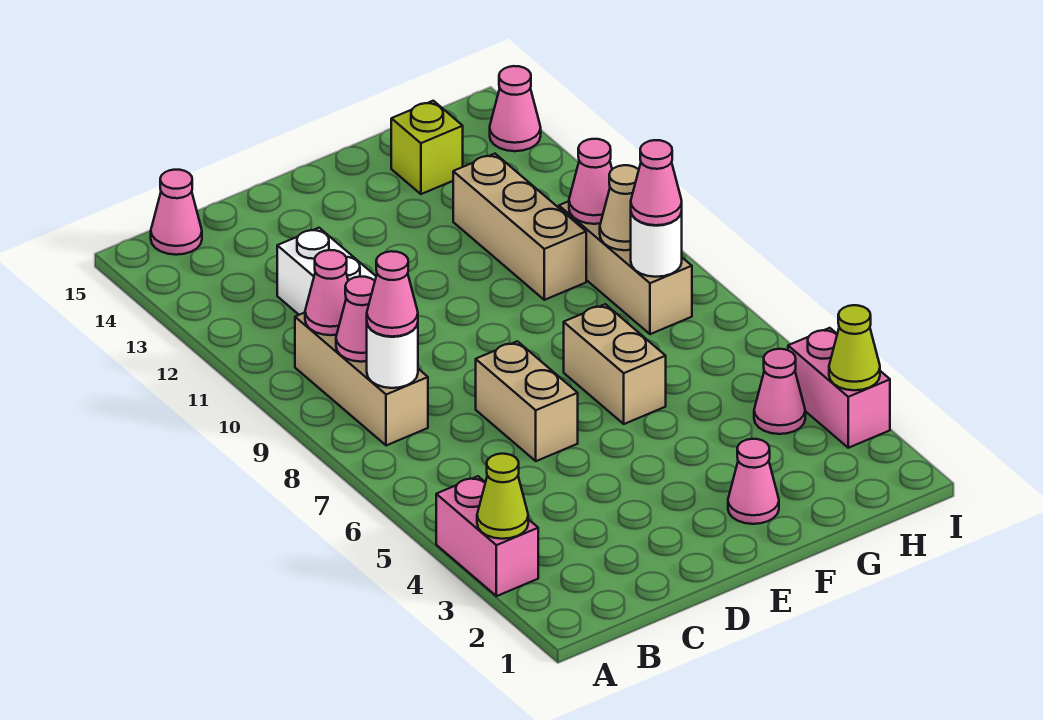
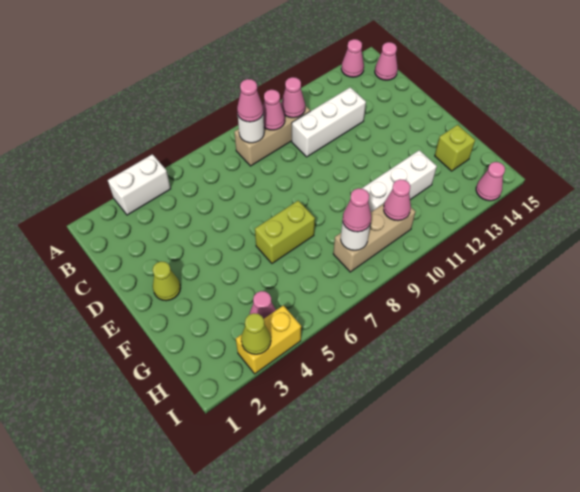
pink brick A3:A4 level 1 -> white brick A3:A4 level 1
lime cone A3 level 2 -> lime cone E2 level 1
tan brick D6:D7 level 1 -> none
pink cone F2 level 1 -> pink cone A14 level 1
tan brick F6:F7 level 1 -> lime brick F6:F7 level 1
tan brick G10:G12 level 1 -> white brick G10:G12 level 1
tan cone H9 level 2 -> none
pink brick I3:I4 level 1 -> yellow brick I3:I4 level 1

